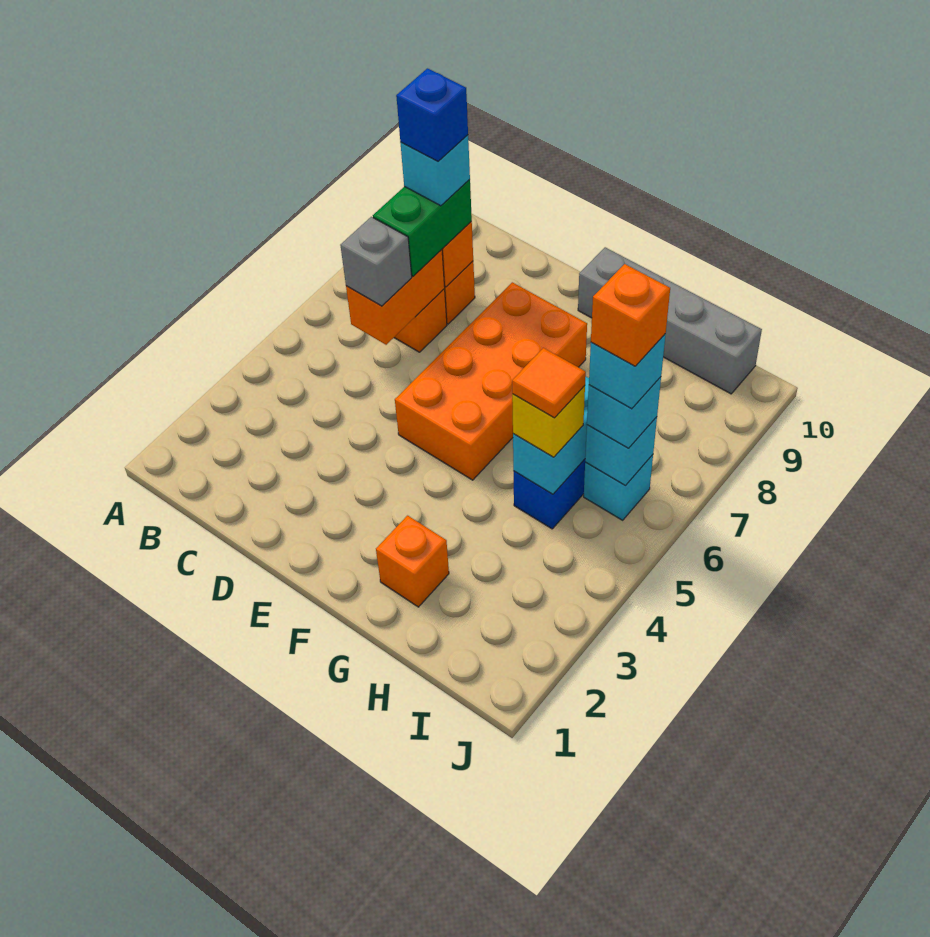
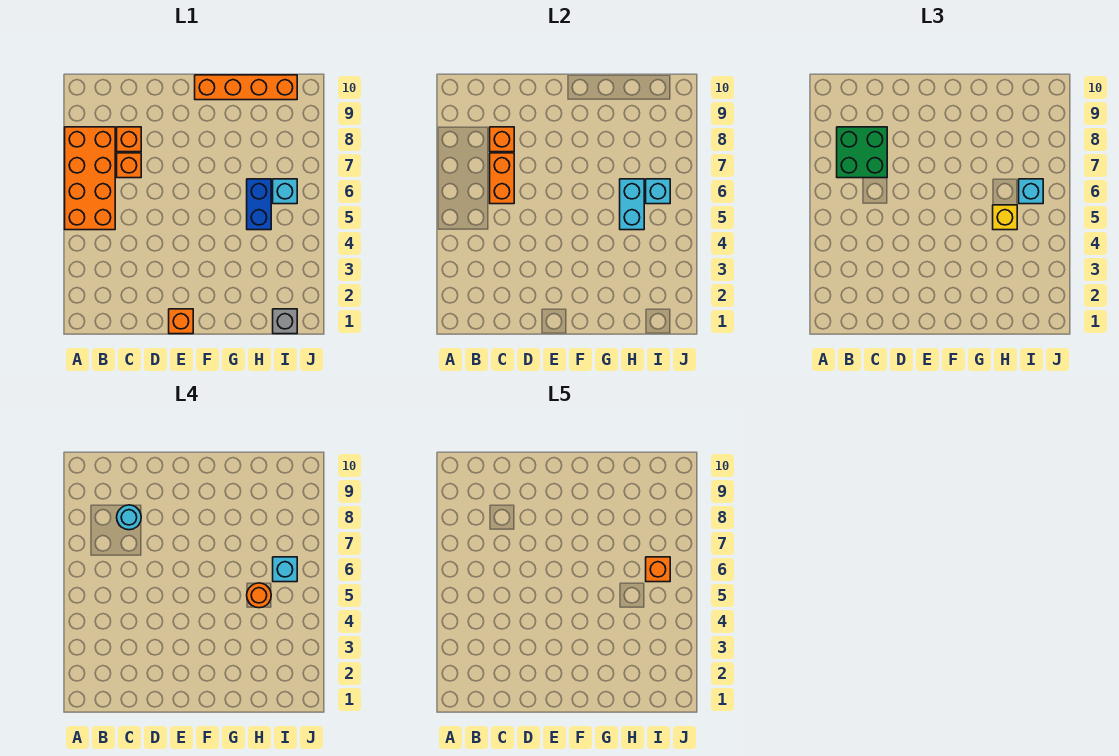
grey brick C6 level 3 -> grey brick I1 level 1
green brick C7:C8 level 3 -> green brick B7:C8 level 3
cyan brick C8 level 4 -> cyan round brick C8 level 4
blue brick C8 level 5 -> none
orange brick E5:F8 level 1 -> orange brick A5:B8 level 1
grey brick F10:I10 level 1 -> orange brick F10:I10 level 1
orange brick G2 level 1 -> orange brick E1 level 1
orange tile H5 level 4 -> orange round brick H5 level 4

